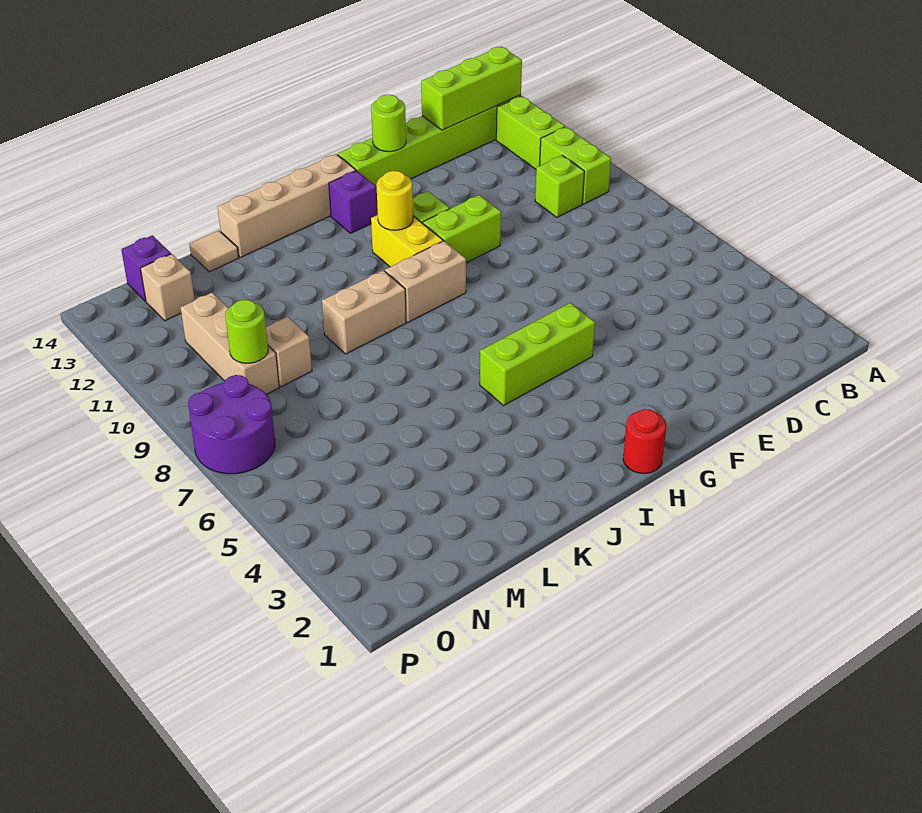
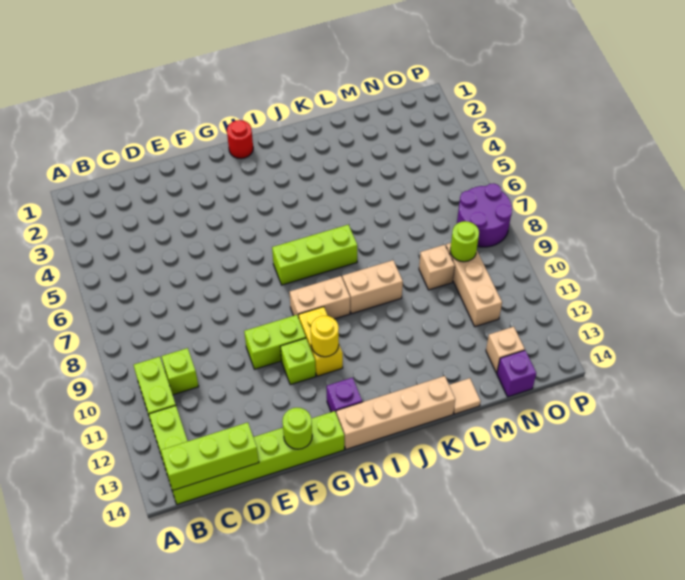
lime brick G5:I5 level 1 -> lime brick H7:J7 level 1

